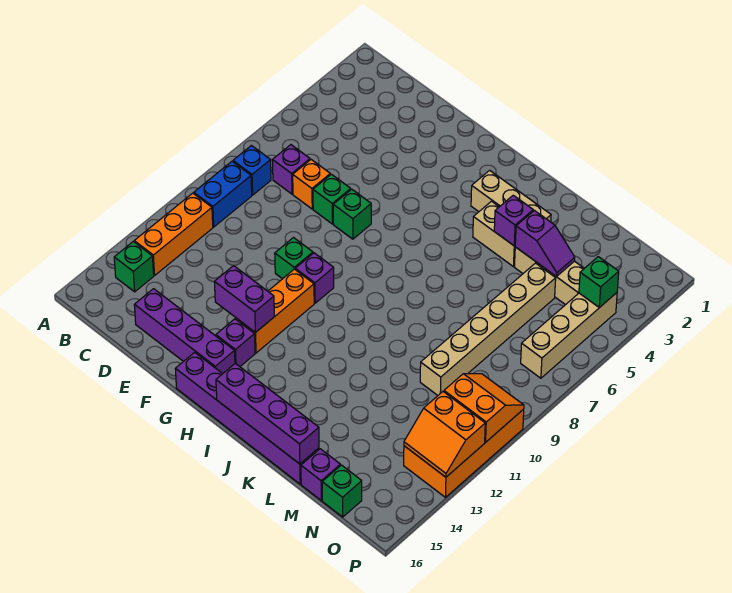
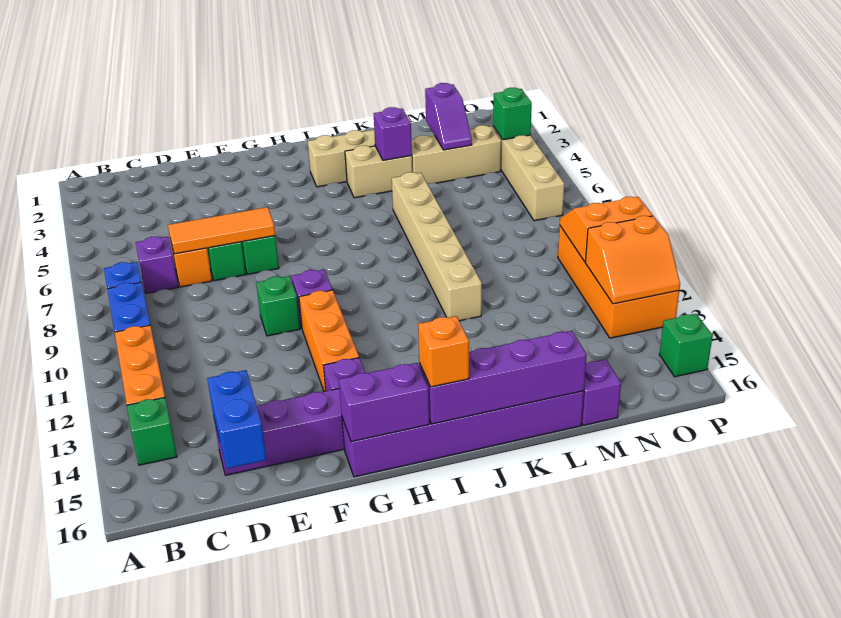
none -> orange tile D7:F7 level 2
none -> blue brick D15:D16 level 2
purple brick F13:G13 level 2 -> purple brick G16:H16 level 2
none -> orange brick I16 level 3
purple slope L4:M4 level 2 top L -> purple slope M3:M4 level 2 top 3
tan brick M5:M10 level 1 -> tan brick K6:K11 level 1
green brick N16 level 1 -> green brick P15 level 1

